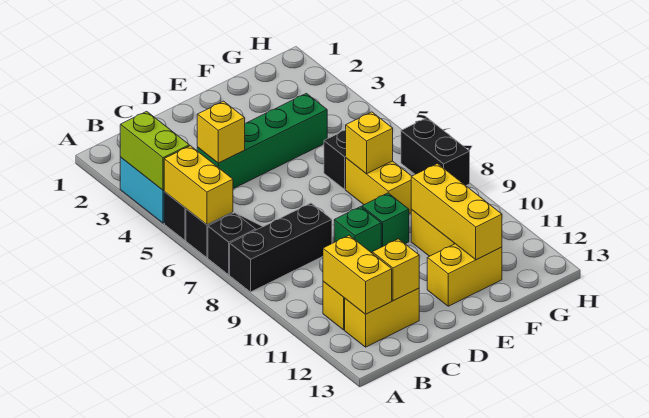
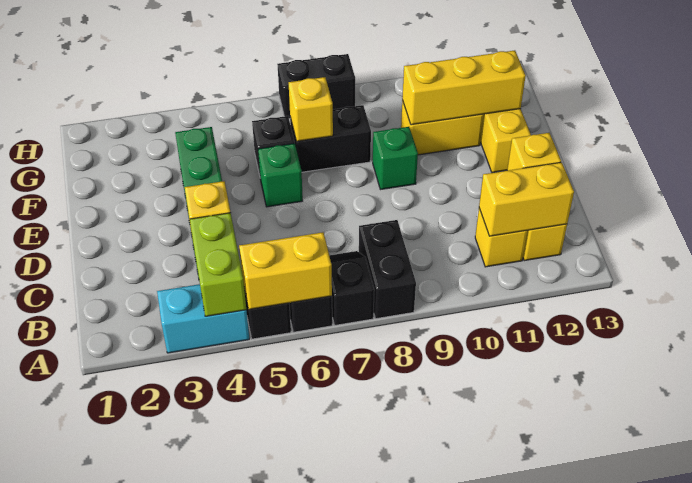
lime brick A3:A4 level 2 -> lime brick A4:B4 level 2
black brick A8:C8 level 1 -> black brick A8:B8 level 1
green brick D9 level 1 -> green brick E6 level 1
yellow brick F7:F8 level 1 -> black brick F7:F8 level 1

